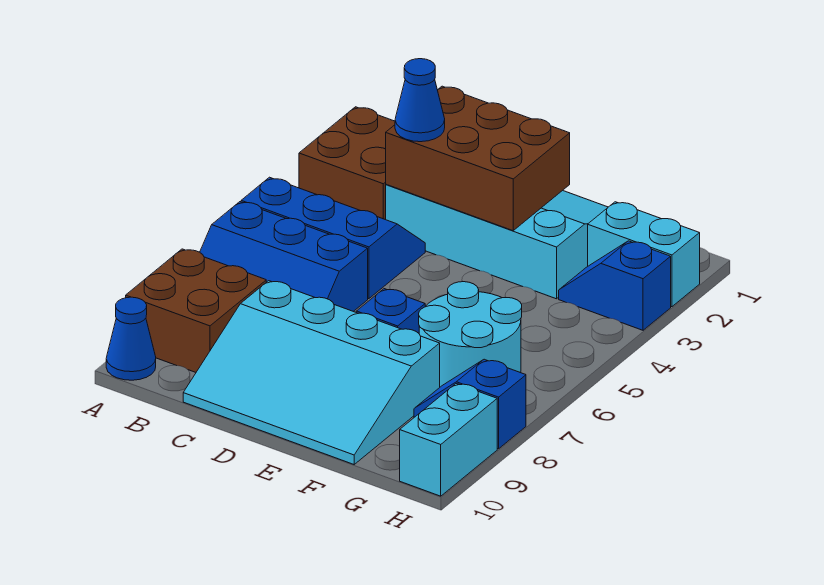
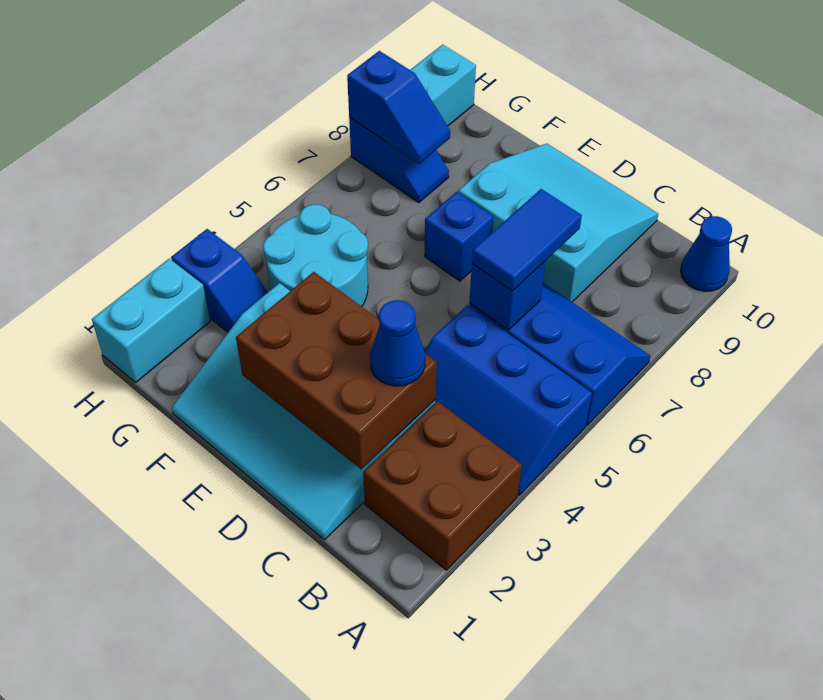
brown brick A8:B9 level 1 -> none
none -> blue brick C6 level 2
none -> blue tile C6:C7 level 3
cyan slope C8:F10 level 1 top 8 -> cyan slope C8:E10 level 1 top 8
cyan round brick F6:G7 level 1 -> cyan round brick F4:G5 level 1
cyan brick G2:H2 level 1 -> cyan brick H1:H2 level 1
none -> blue slope G8:H8 level 2 top H

